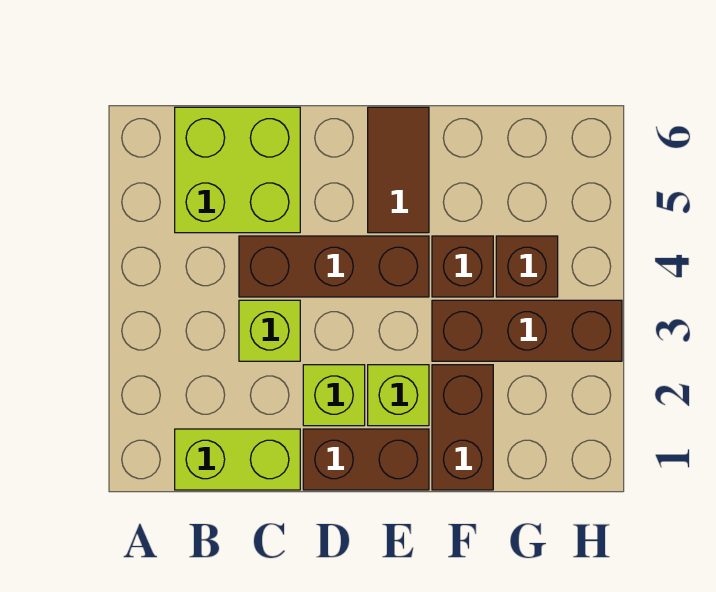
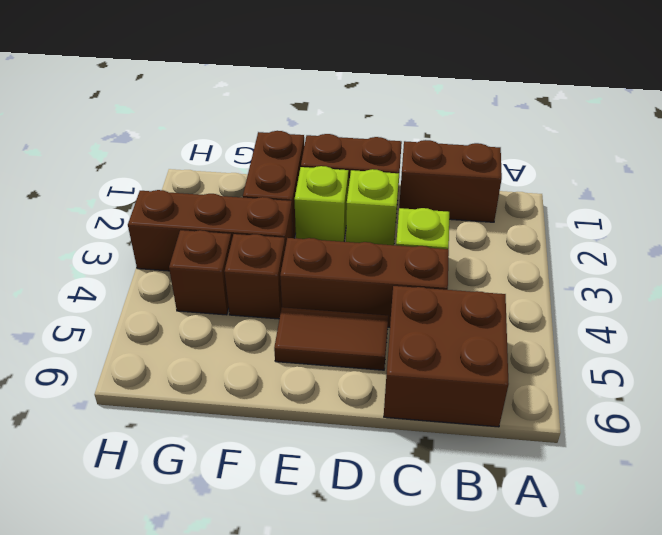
lime brick B1:C1 level 1 -> brown brick B1:C1 level 1
lime brick B5:C6 level 1 -> brown brick B5:C6 level 1
brown tile E5:E6 level 1 -> brown tile D5:E5 level 1

